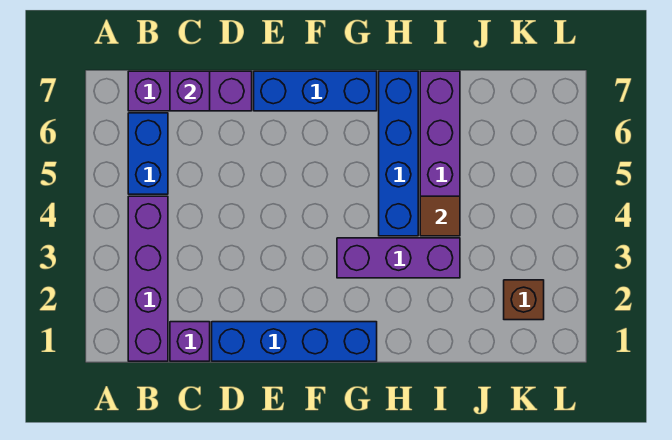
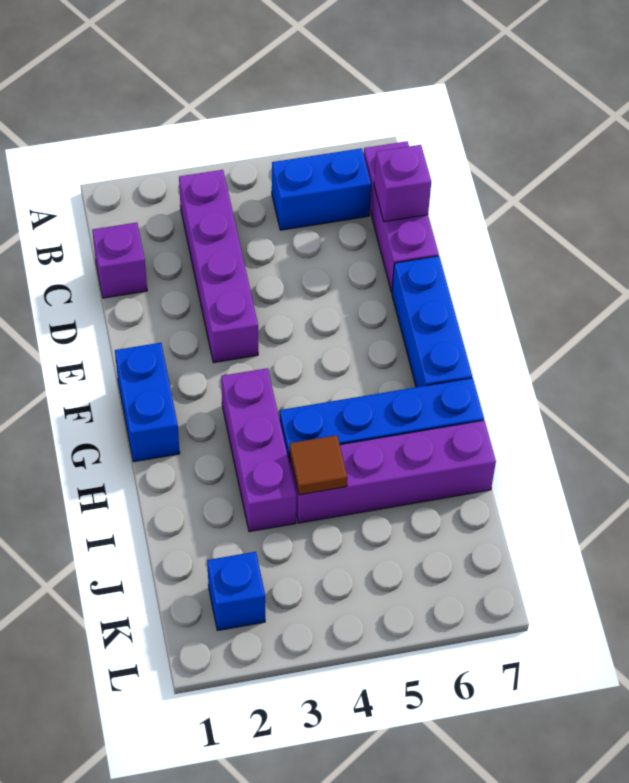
purple brick B1:B4 level 1 -> purple brick B3:E3 level 1
blue brick D1:G1 level 1 -> blue brick F1:G1 level 1
brown brick K2 level 1 -> blue brick K2 level 1

